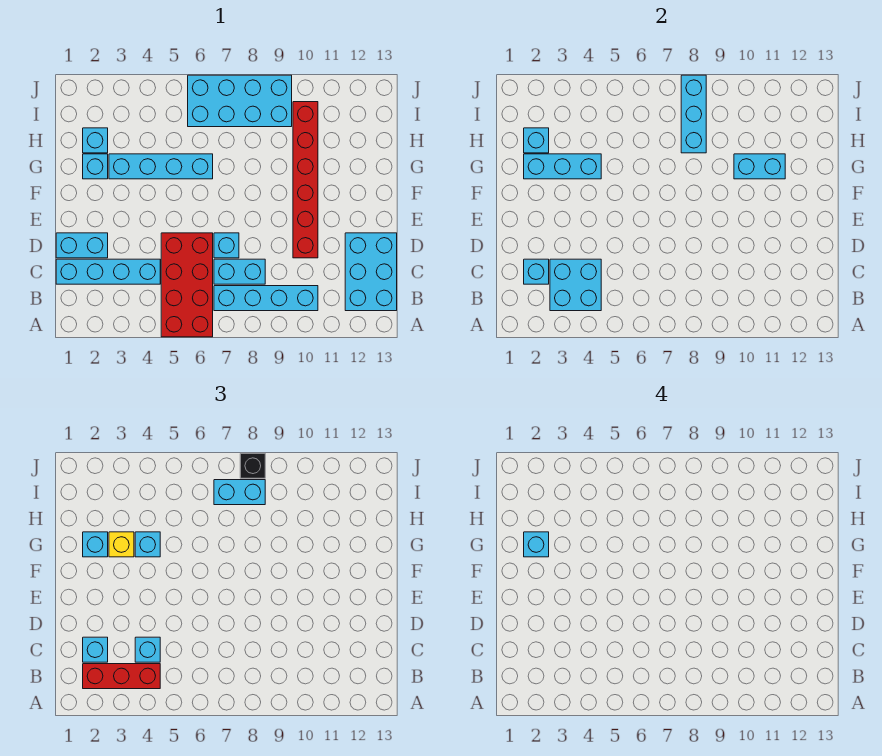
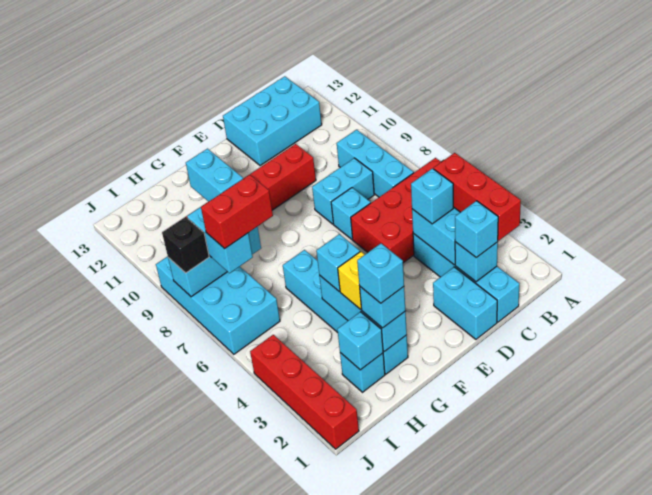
cyan brick B7:B10 level 1 -> cyan brick B7:B9 level 1
cyan brick C7:C8 level 1 -> cyan brick C8:D8 level 1
none -> red brick H7:I7 level 4
none -> red brick J1:J4 level 1

